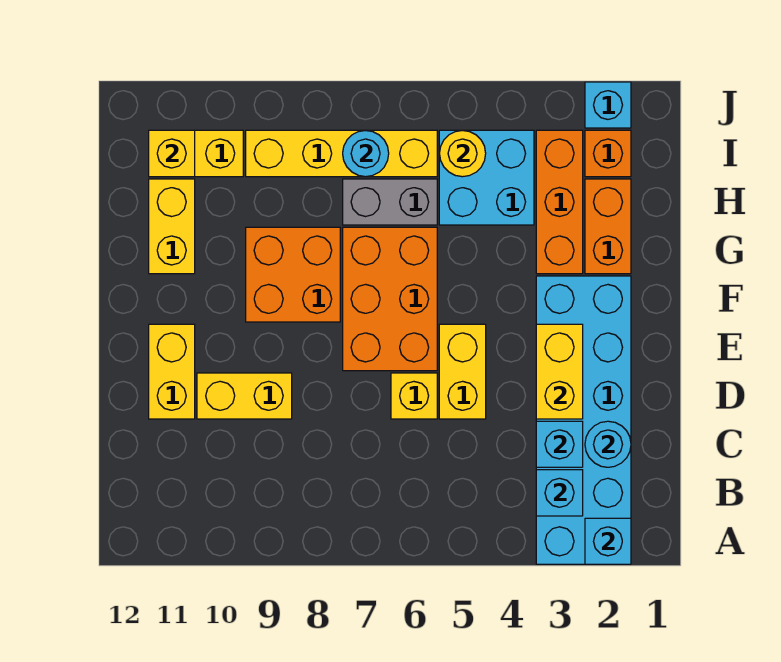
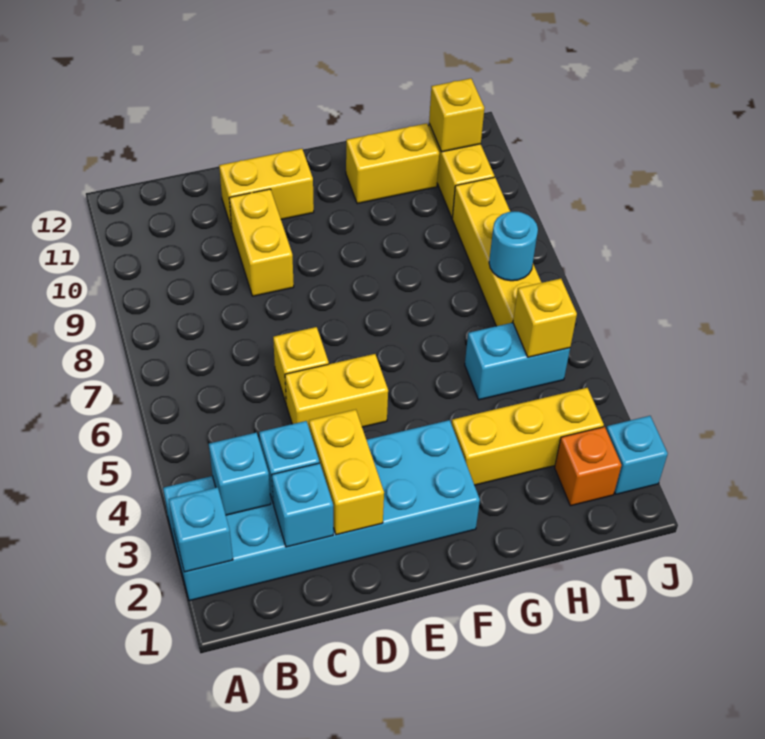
cyan round brick C2 level 2 -> cyan brick C2 level 2
yellow brick D3:E3 level 2 -> yellow brick D2:D3 level 2
orange brick E6:G7 level 1 -> none
orange brick F8:G9 level 1 -> none
orange brick G2:H2 level 1 -> none
orange brick G3:I3 level 1 -> yellow brick G3:I3 level 1
cyan brick H4:I5 level 1 -> cyan brick H5:I5 level 1
grey brick H6:H7 level 1 -> none
yellow round brick I5 level 2 -> yellow brick I5 level 2

